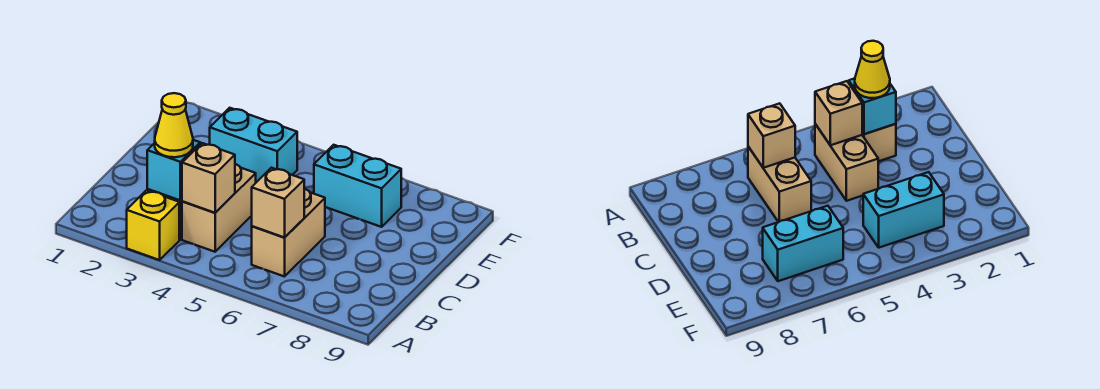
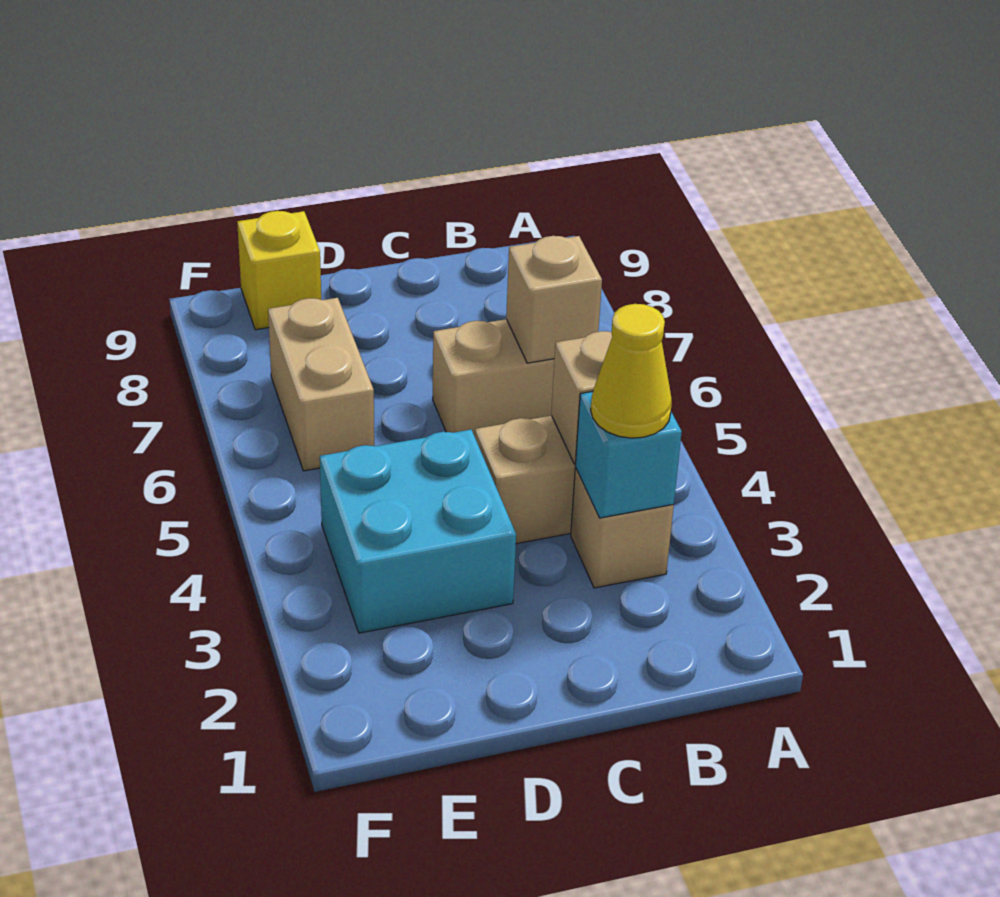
yellow brick A3 level 1 -> yellow brick E9 level 1
cyan brick E3:E4 level 1 -> cyan brick D3:E4 level 1
cyan brick E6:E7 level 1 -> tan brick E6:E7 level 1

